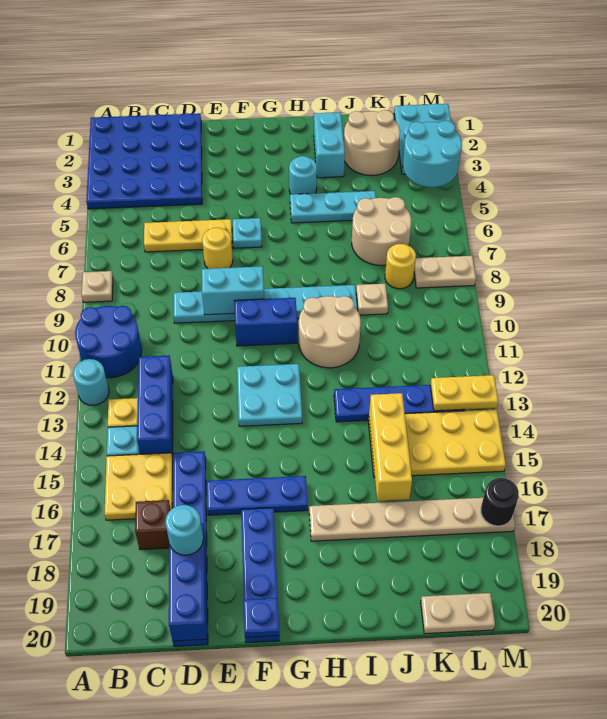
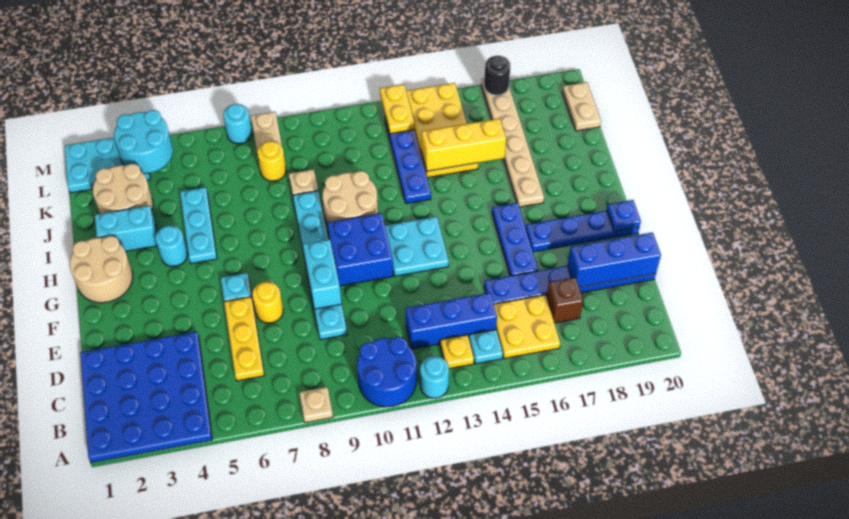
cyan round brick D18 level 3 -> cyan round brick M7 level 1
blue brick F10:G10 level 1 -> blue brick F10:G11 level 1
tan round brick J6:K7 level 1 -> tan round brick G1:H2 level 1

